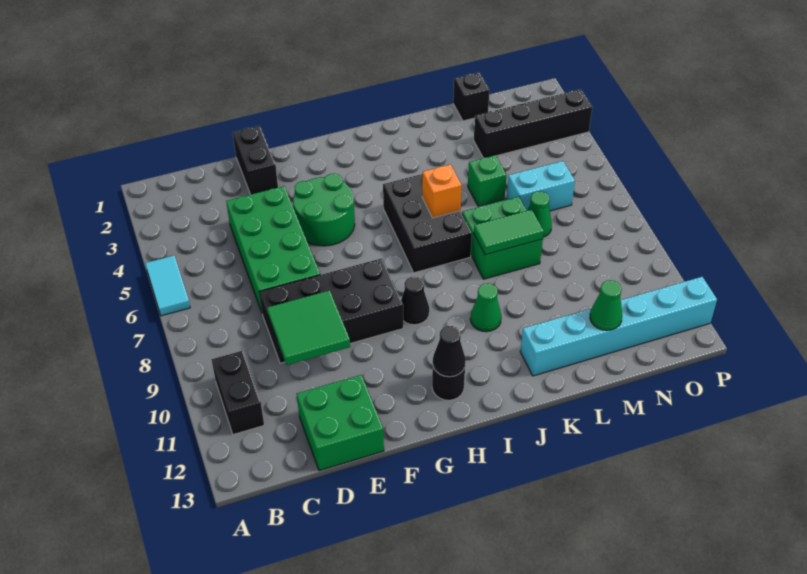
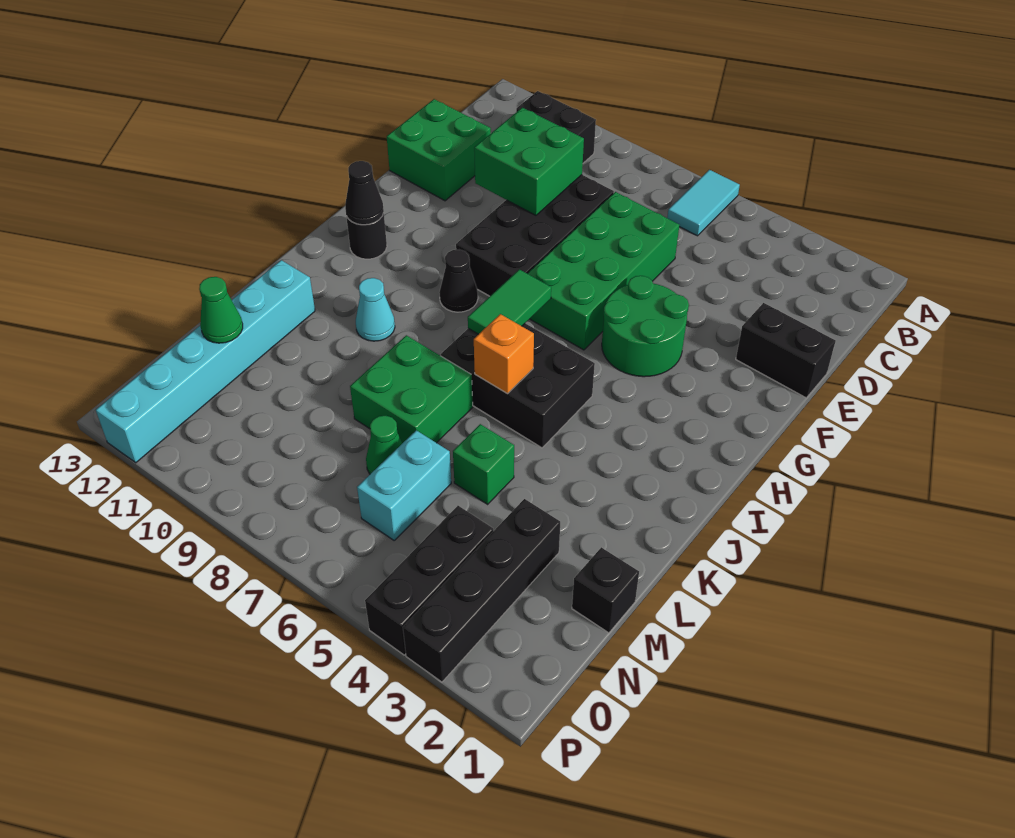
cyan tile A5:A6 level 1 -> cyan tile A6:B6 level 1
green brick D4:E7 level 1 -> green brick D6:G7 level 1
green tile D9:E10 level 2 -> green brick D9:E10 level 2
green cone J10 level 1 -> cyan cone J10 level 1
green tile K8:L8 level 2 -> green tile H7:I7 level 2
none -> black brick N4:P4 level 1

